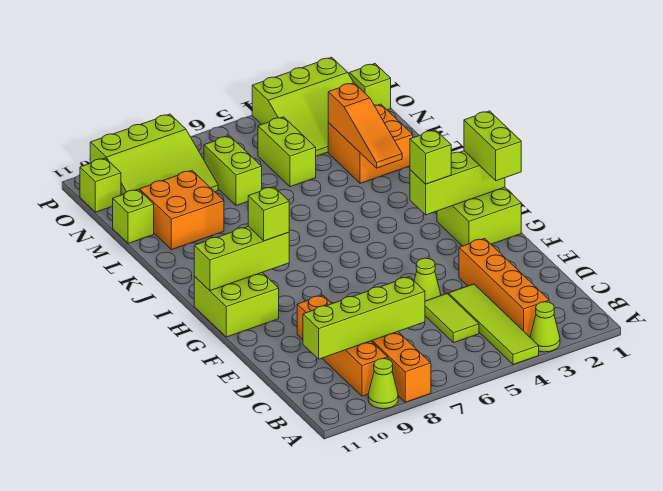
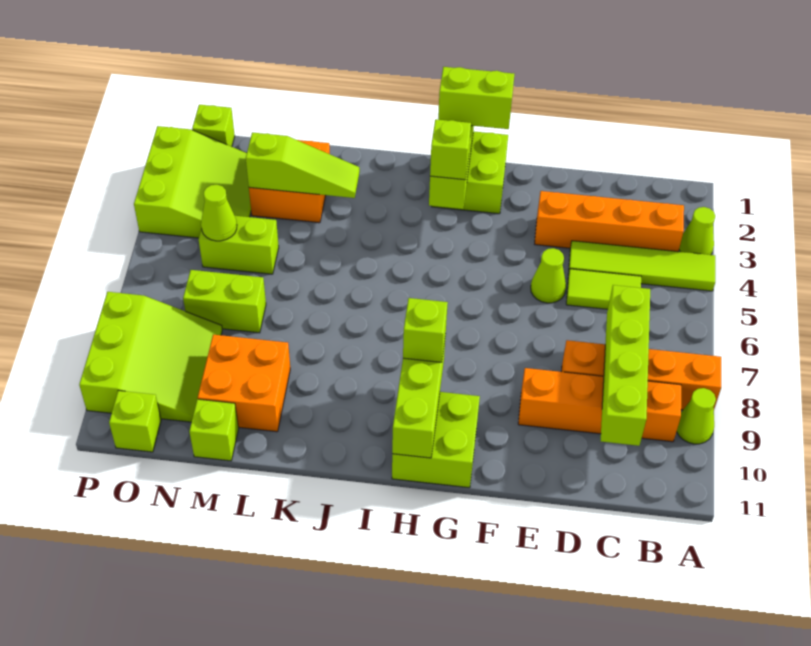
orange slope K3:M3 level 2 top M -> lime slope K3:M3 level 2 top M
none -> lime cone N5 level 2

